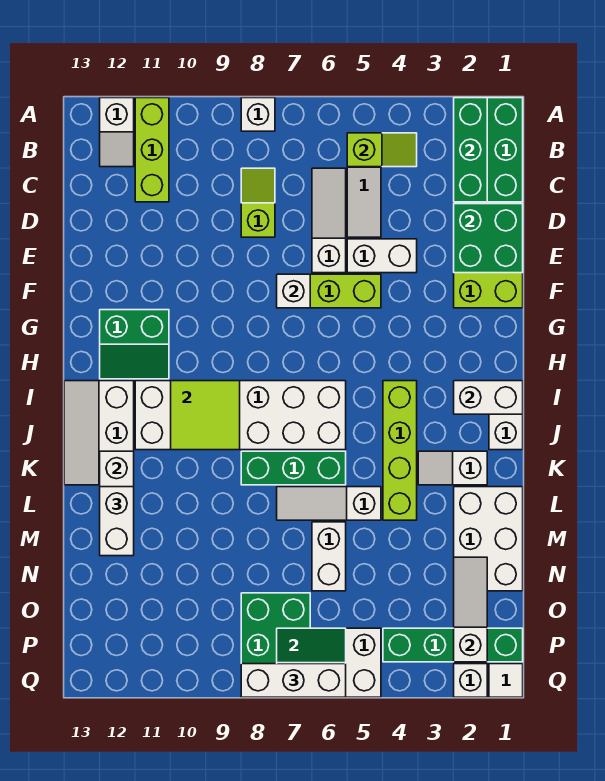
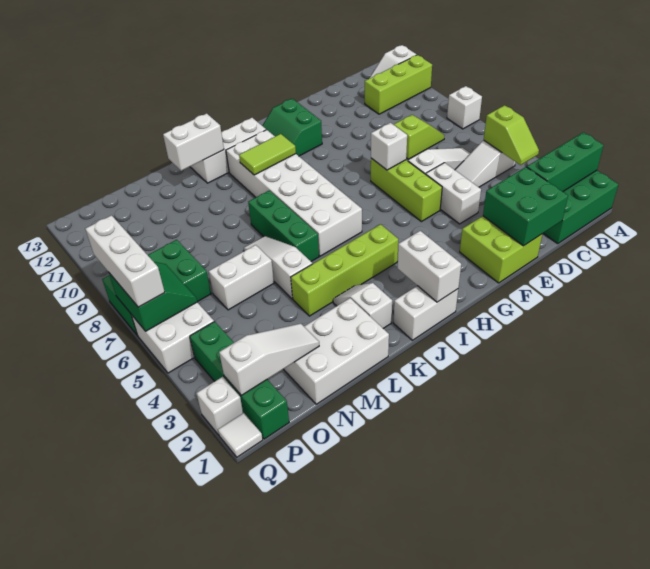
lime tile I9:J10 level 2 -> lime tile I10:J10 level 2
white brick L12:M12 level 3 -> none

